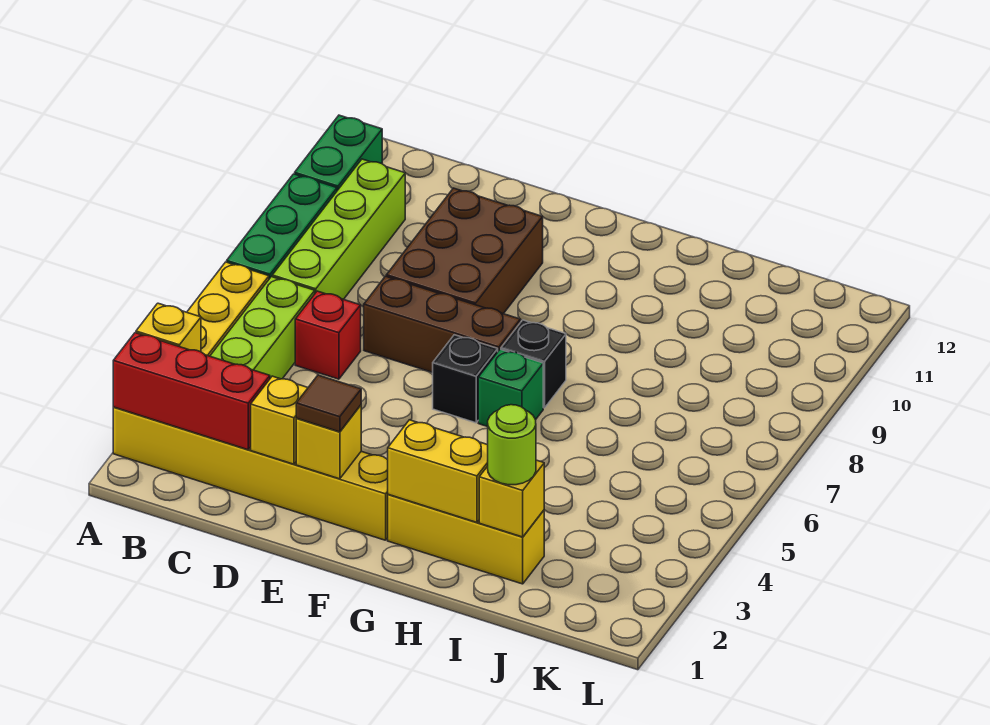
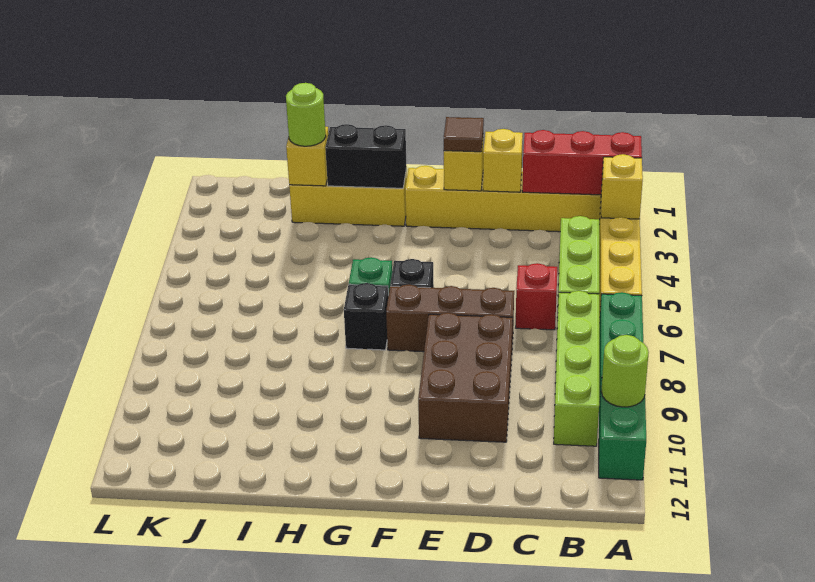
none -> lime round brick A10 level 2
yellow brick G2:H2 level 2 -> black brick G2:H2 level 2

